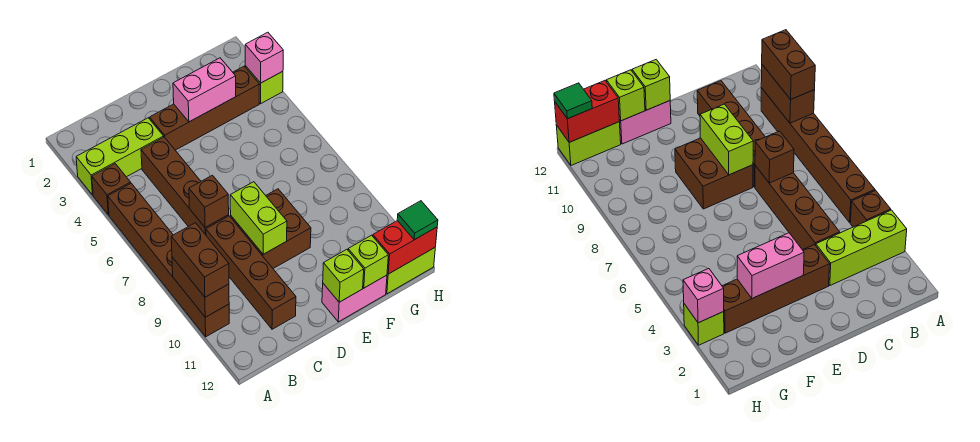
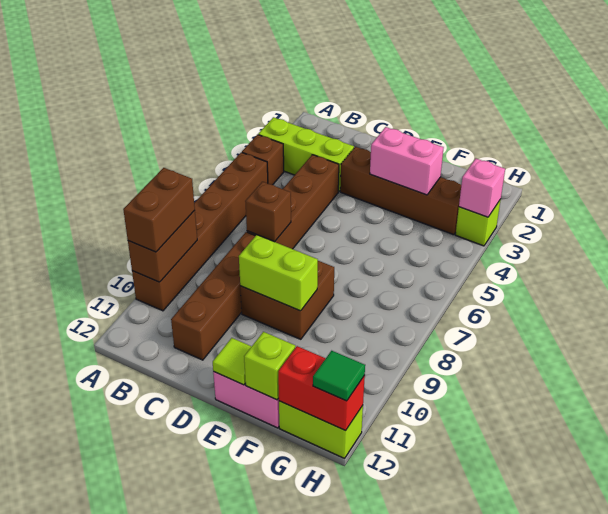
lime brick D8:D9 level 2 -> lime brick D9:E9 level 2
lime brick E12 level 2 -> lime tile E12 level 2

